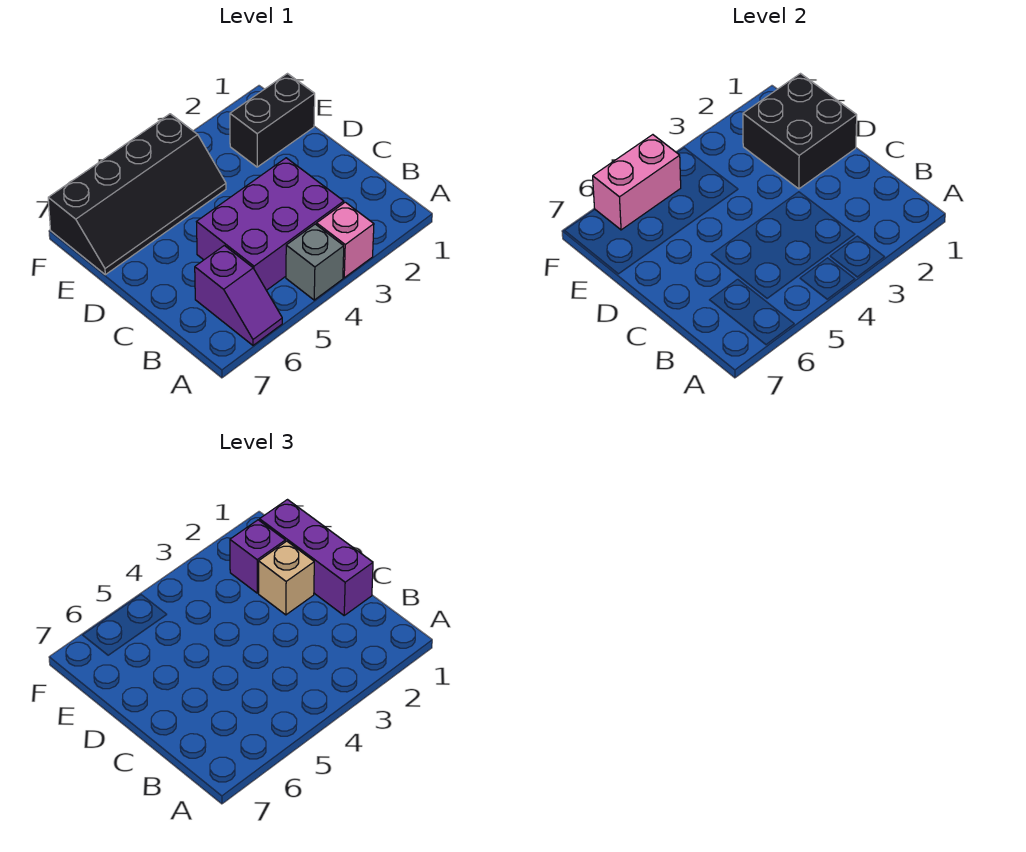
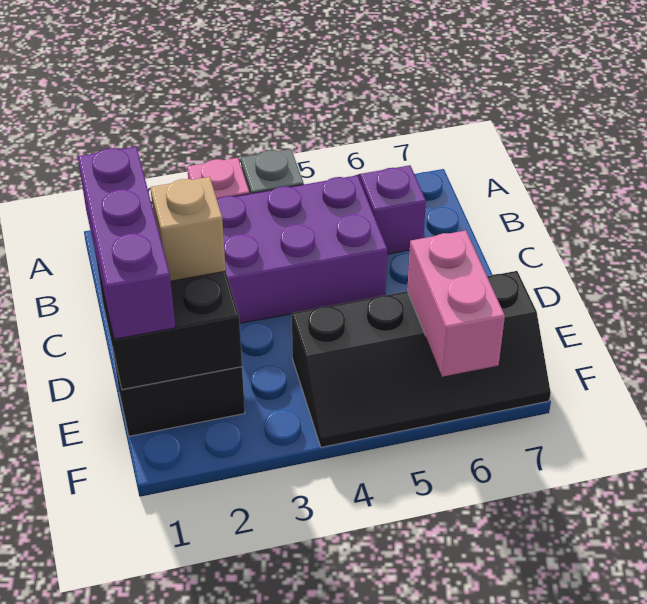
purple brick E2 level 3 -> none
black slope E4:F7 level 1 top F -> black slope E4:F7 level 1 top E
pink brick F5:F6 level 2 -> pink brick E6:F6 level 2

